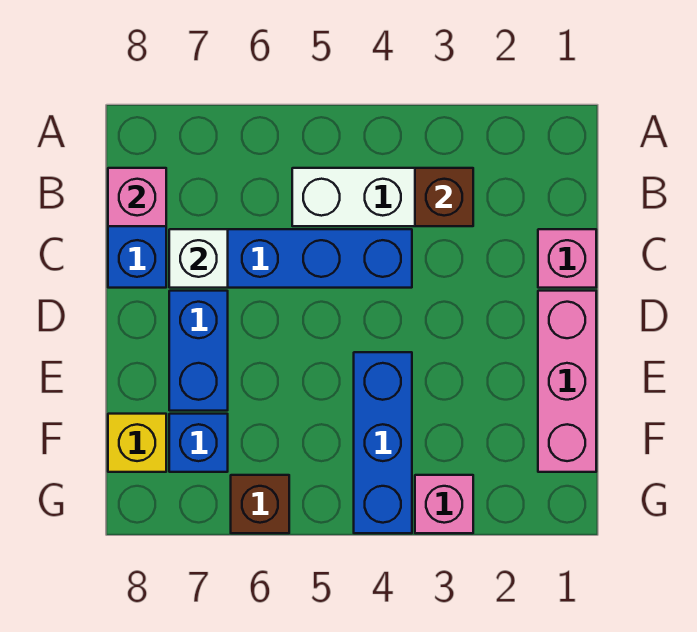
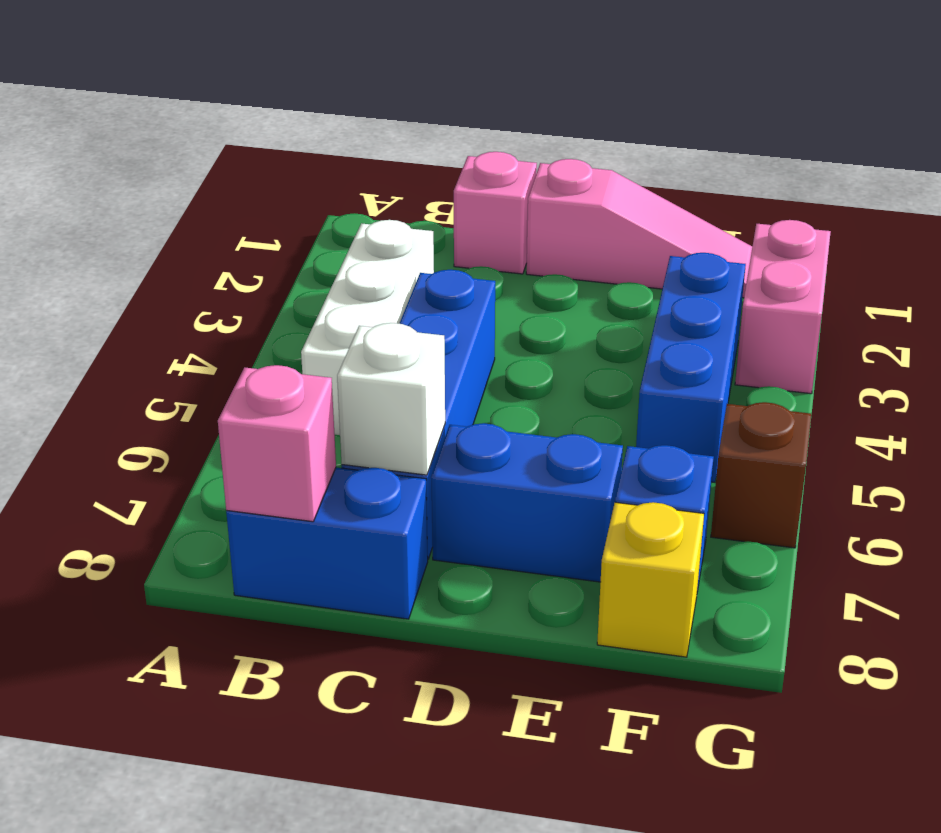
brown brick B3 level 2 -> none
pink brick D1:F1 level 1 -> pink slope D1:F1 level 1 top D
blue brick E4:G4 level 1 -> blue brick F3:F5 level 1
pink brick G3 level 1 -> pink brick G2:G3 level 1

